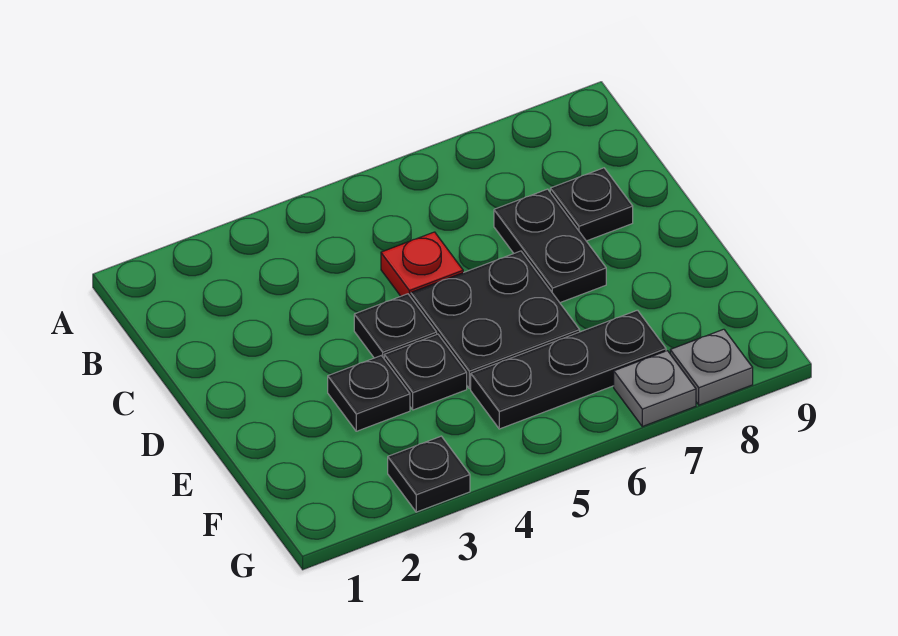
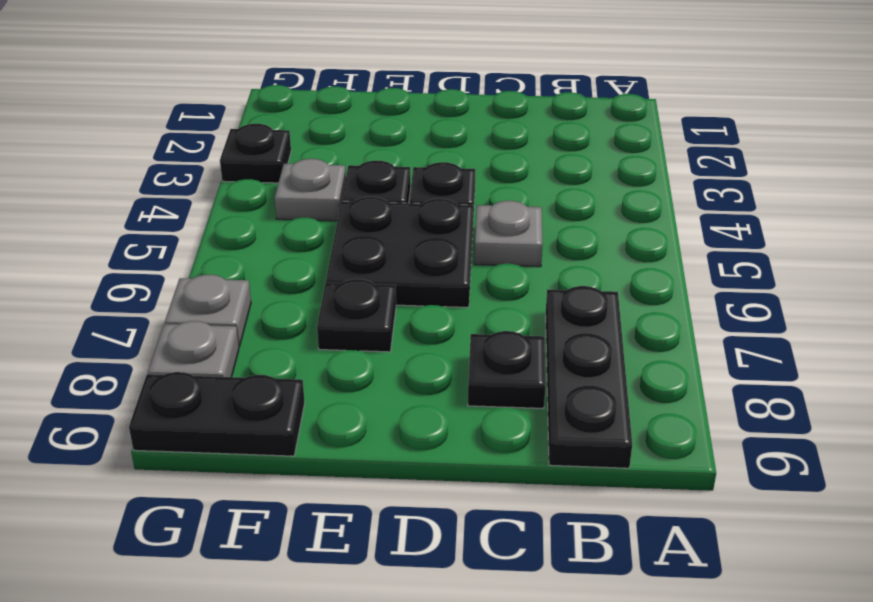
red plate C5 level 1 -> grey plate C5 level 1
black plate C7:D7 level 1 -> black plate F9:G9 level 1
black plate E3 level 1 -> black plate E7 level 1
none -> grey plate F4 level 1
black plate F5:F7 level 1 -> black plate B7:B9 level 1

